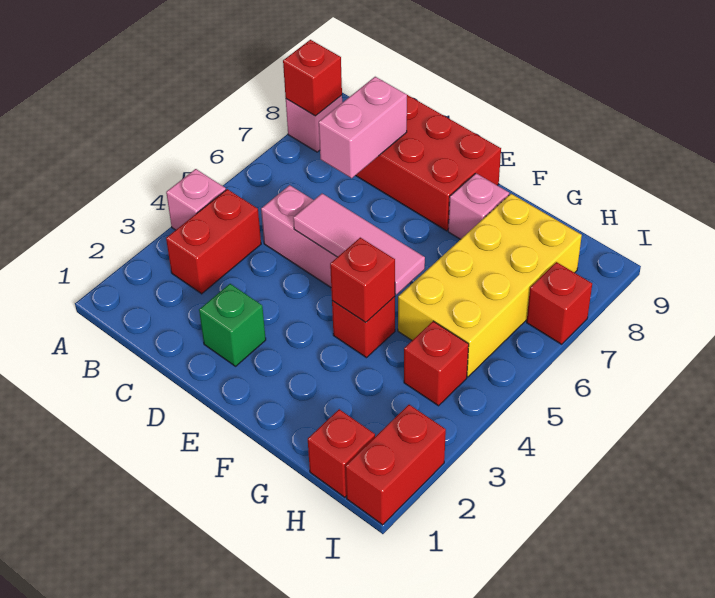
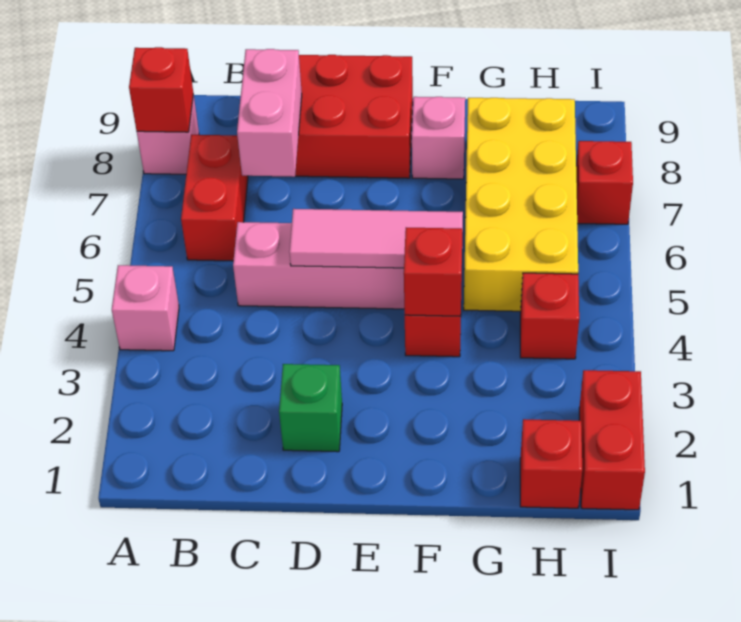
red brick B3:B4 level 1 -> red brick B6:B7 level 1

